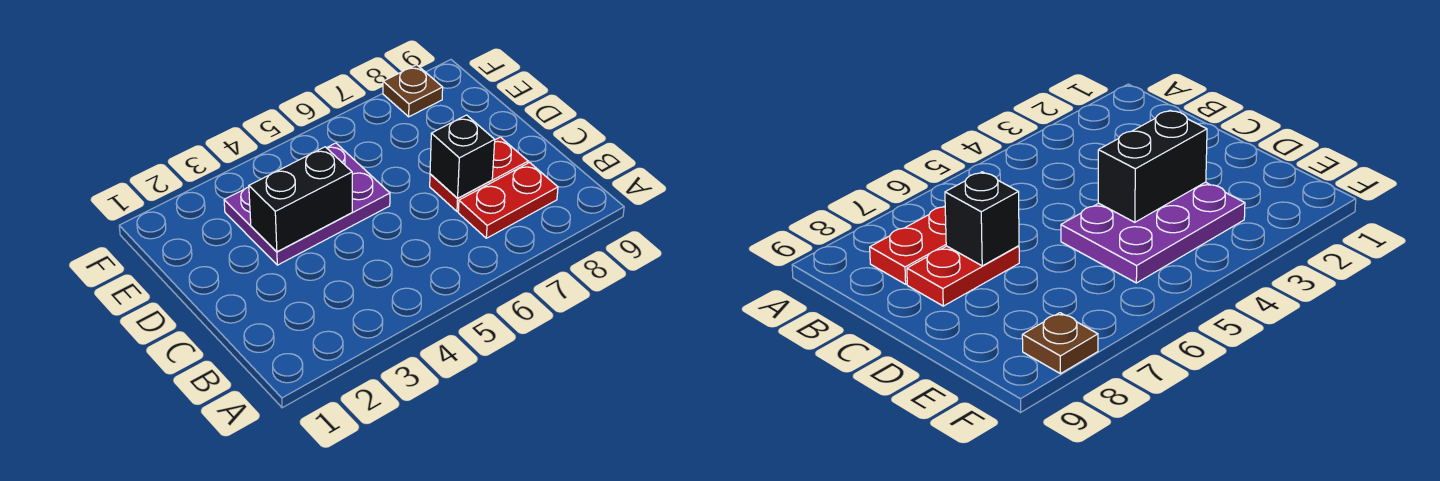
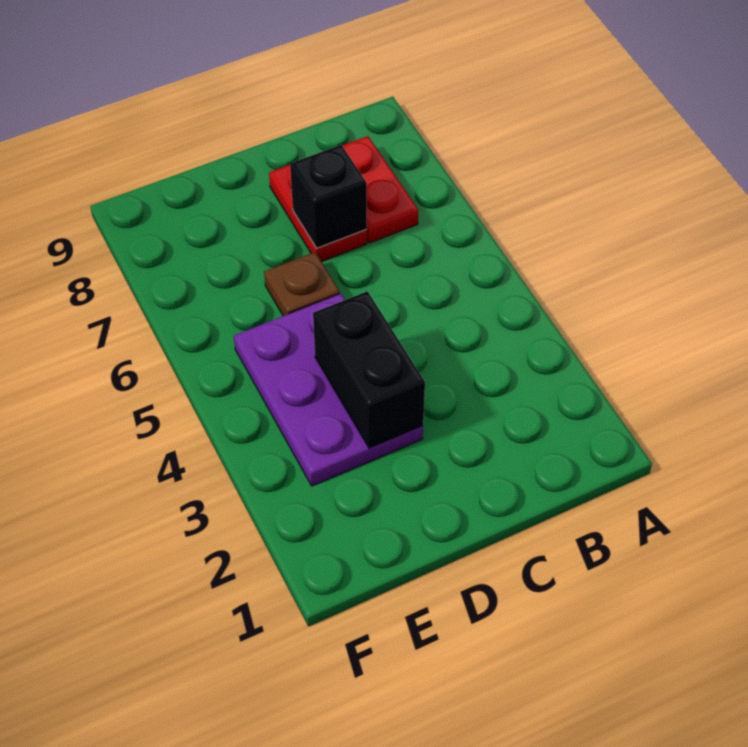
brown plate F8 level 1 -> brown plate D6 level 1

